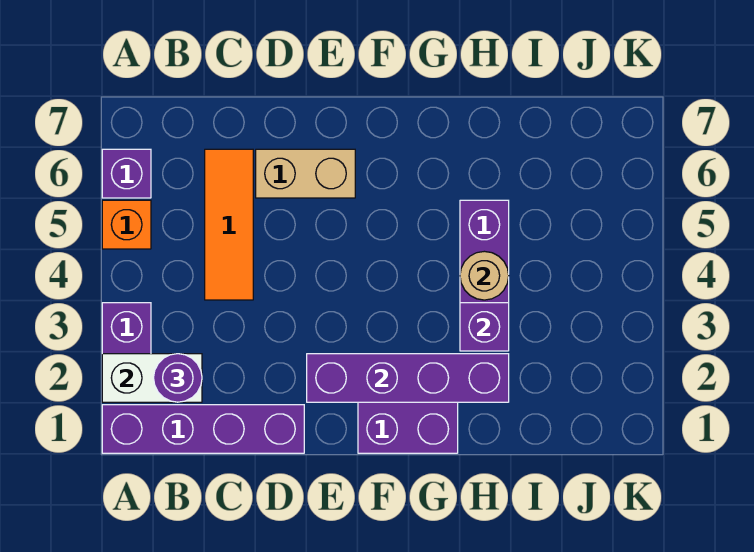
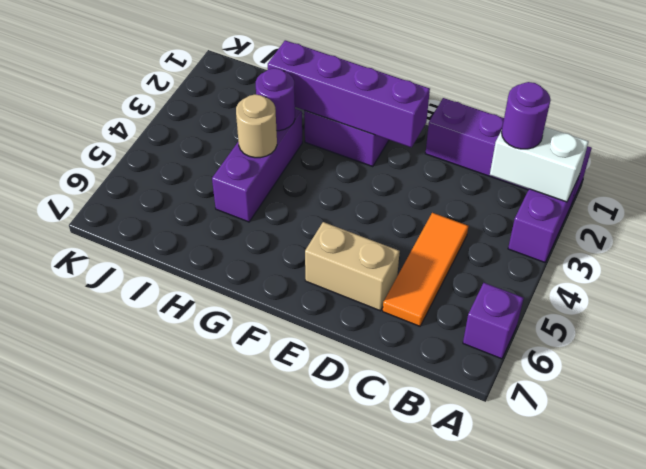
orange brick A5 level 1 -> none
purple brick H3 level 2 -> purple round brick H3 level 2

